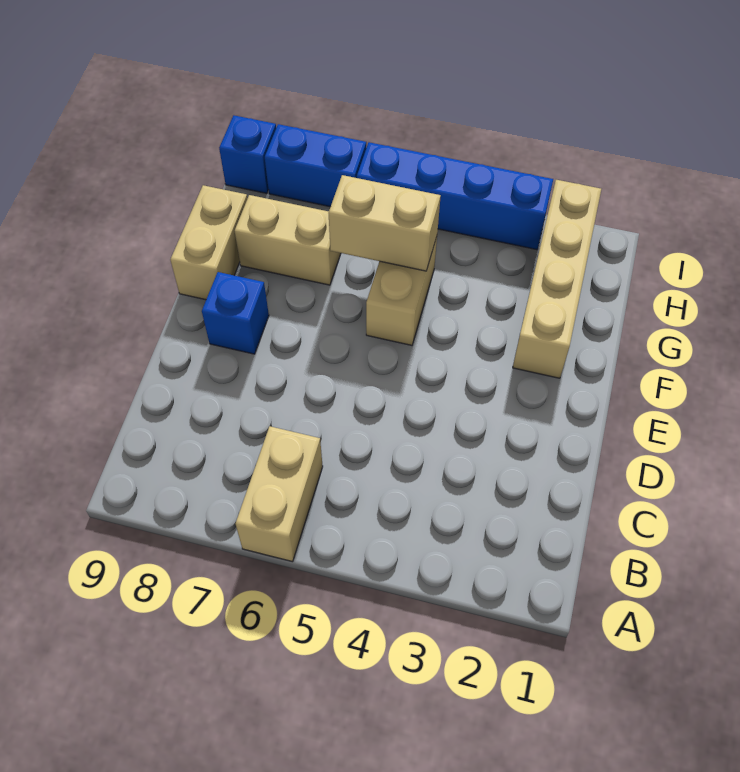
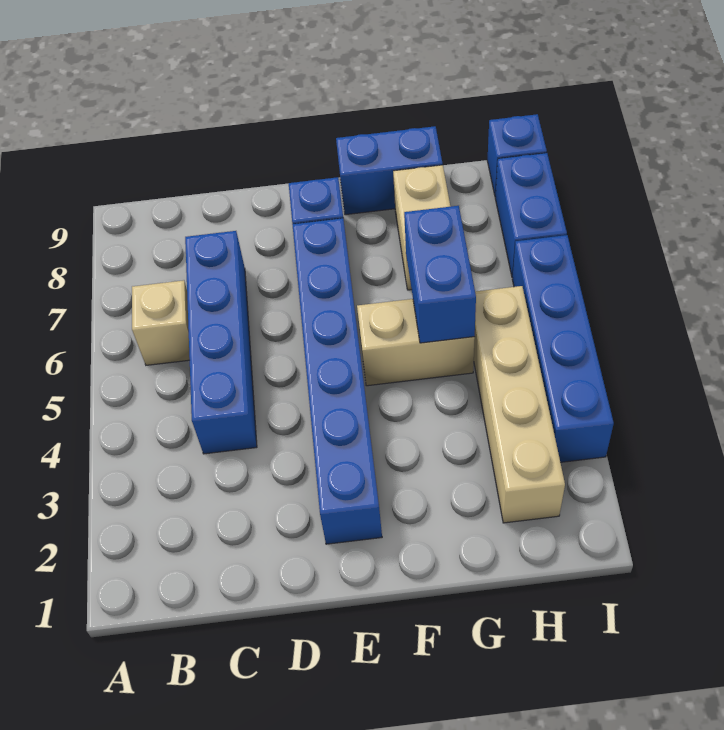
tan brick A6:B6 level 1 -> tan brick B6 level 1
none -> blue brick C4:C7 level 1
none -> blue brick E2:E7 level 1
tan brick F2:I2 level 1 -> tan brick H2:H5 level 1
tan brick F9:G9 level 1 -> blue brick F9:G9 level 1
tan brick G5:G6 level 2 -> blue brick G5:G6 level 2

